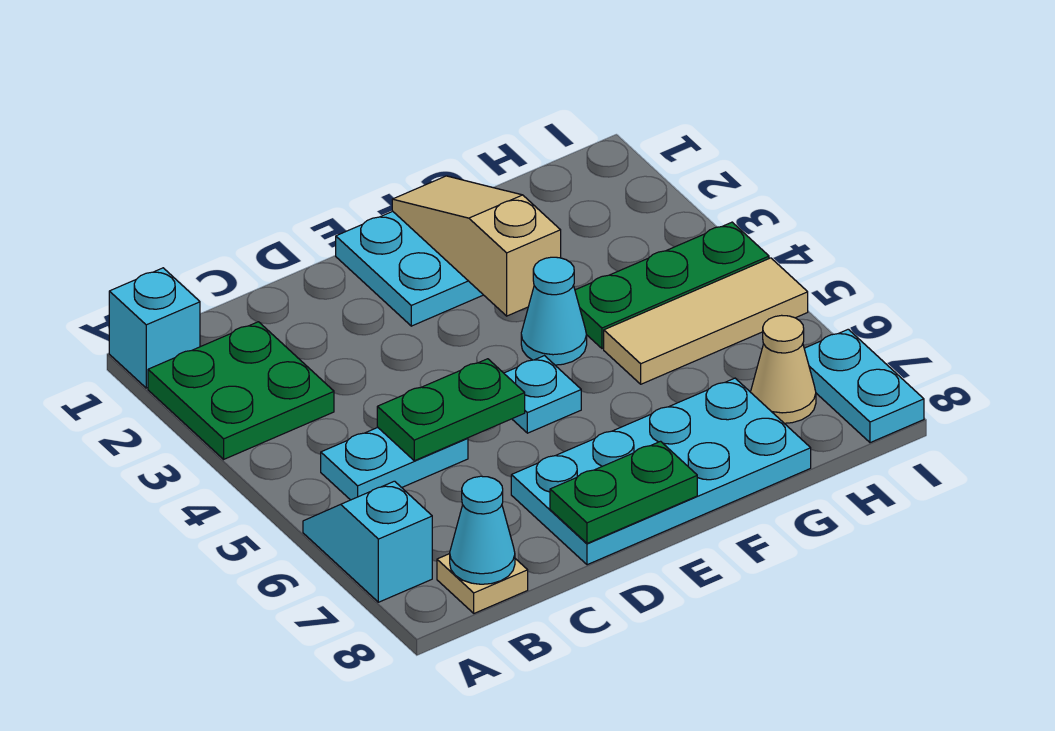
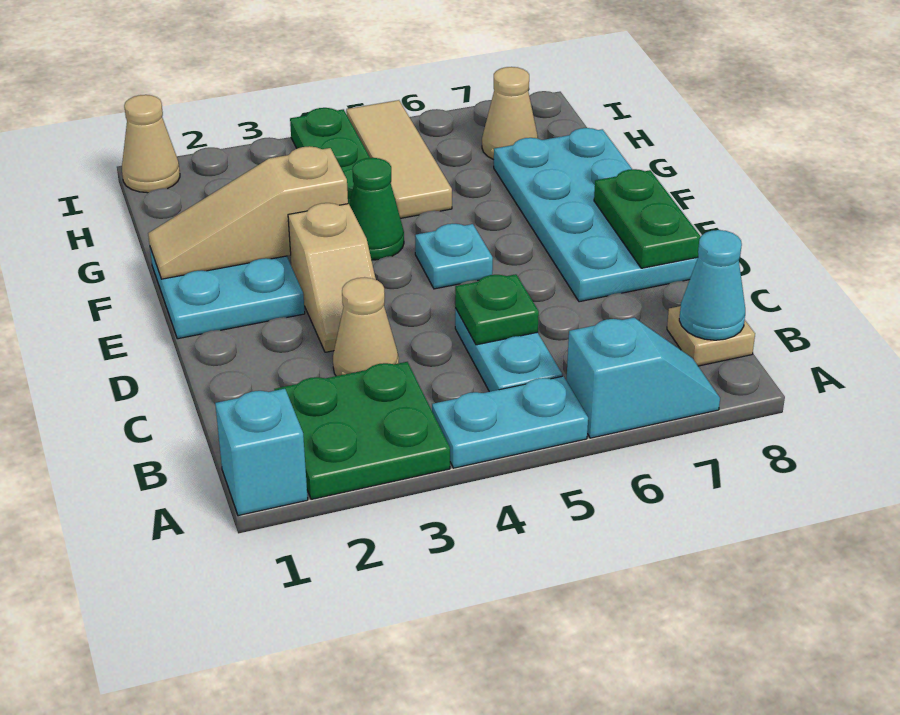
cyan slope A6:A7 level 1 top 7 -> cyan slope A6:A7 level 1 top 6
none -> tan cone C3 level 1
green plate C5:D5 level 2 -> green plate C5 level 2
none -> tan slope D3:E3 level 1 top E
cyan cone F4 level 1 -> green cone F4 level 1
none -> tan cone I1 level 1
cyan plate I7:I8 level 1 -> cyan plate A4:A5 level 1

